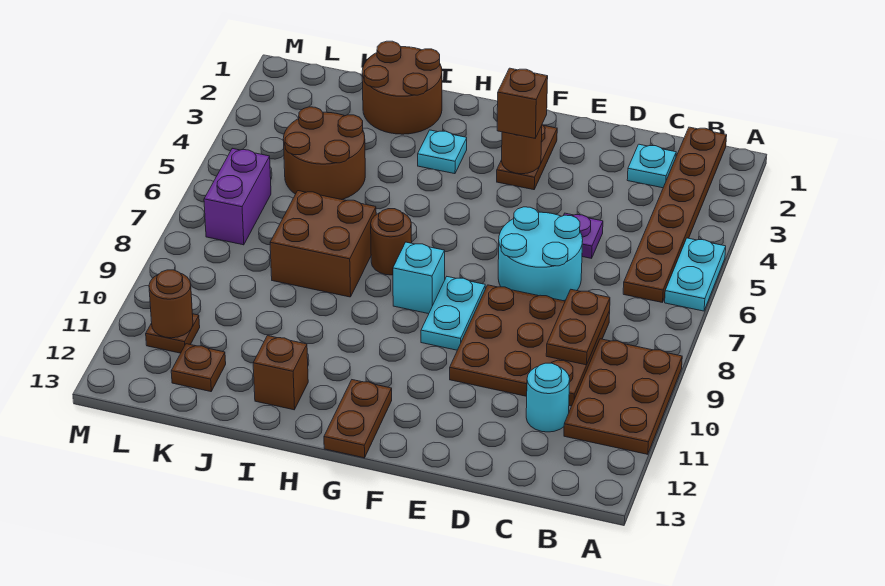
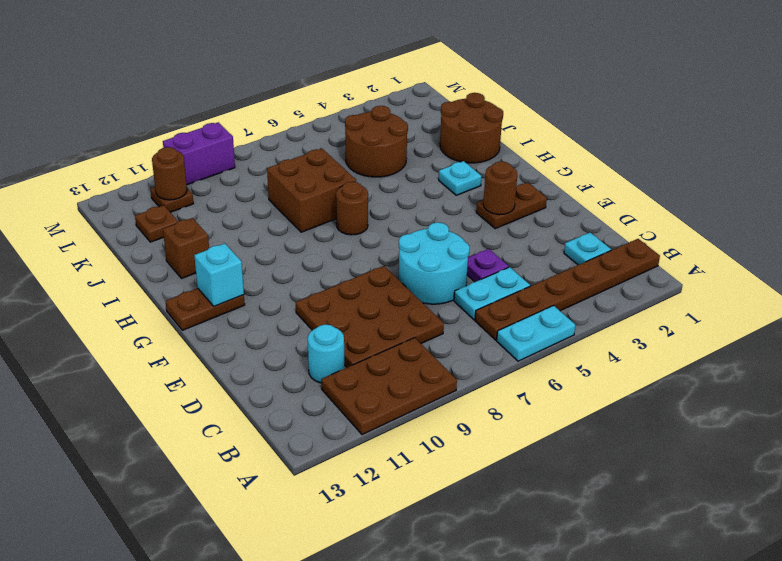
brown plate C8:C9 level 2 -> none
brown brick F3 level 3 -> none
cyan plate F8:F9 level 1 -> cyan plate C5:C6 level 1
cyan brick G8 level 1 -> cyan brick G12 level 2
purple brick L6:L7 level 1 -> purple brick M9:M10 level 1

